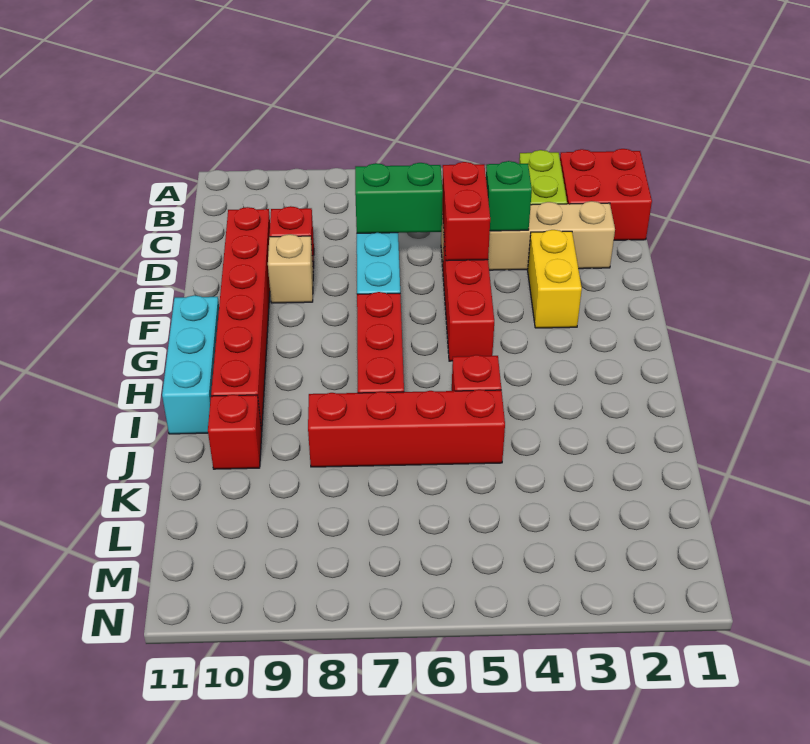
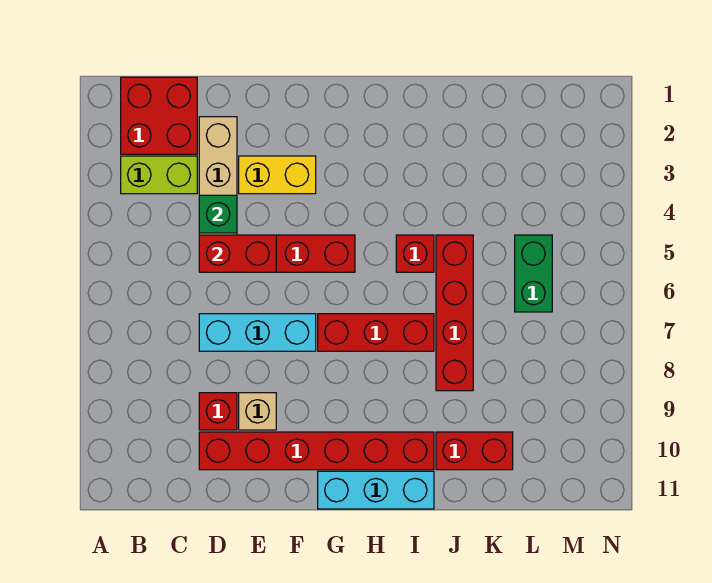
green brick D6:D7 level 2 -> green brick L5:L6 level 1
red brick J10 level 1 -> red brick J10:K10 level 1

